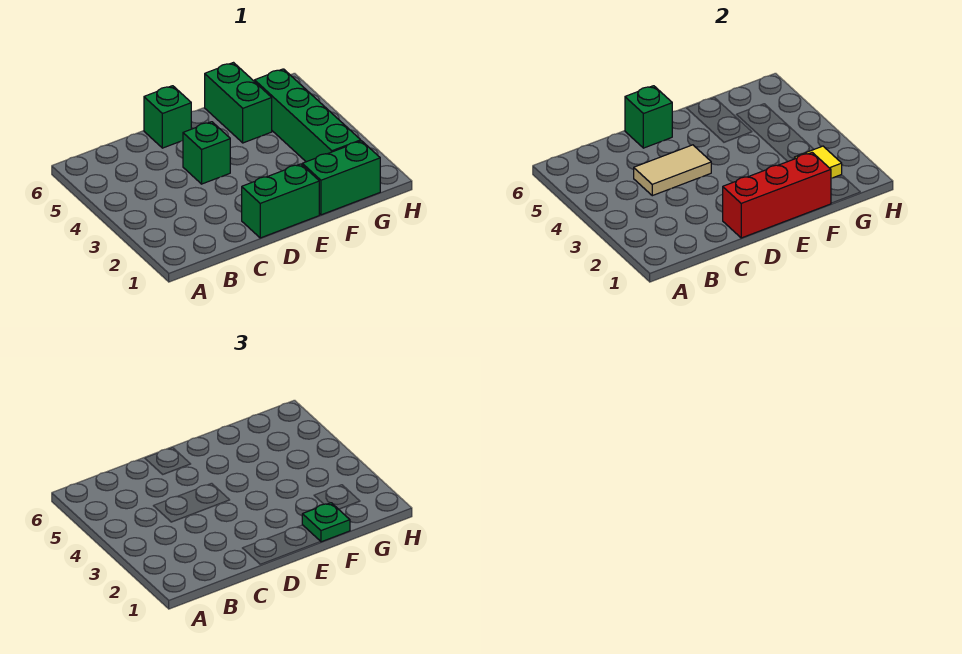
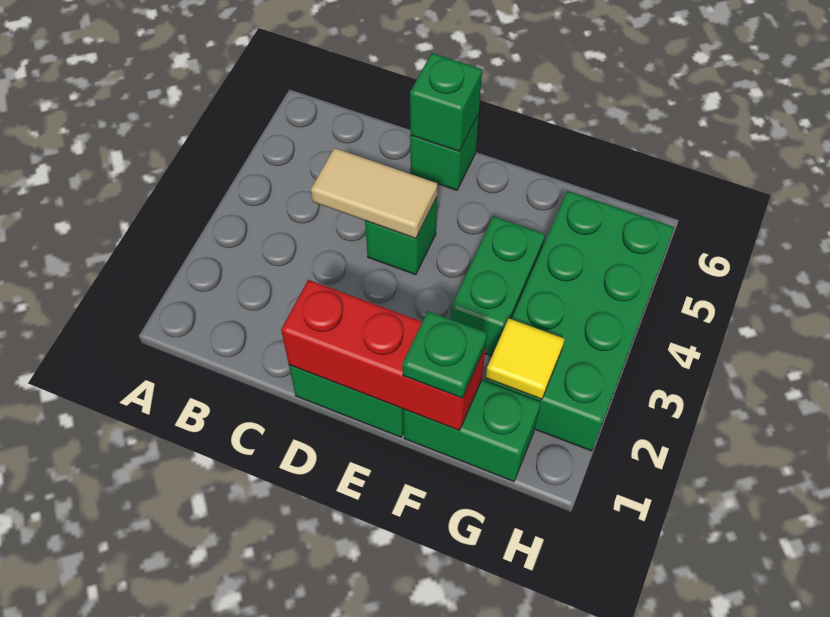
green brick F5:F6 level 1 -> green brick F3:F4 level 1
green brick G2:G5 level 1 -> green brick G2:H5 level 1

